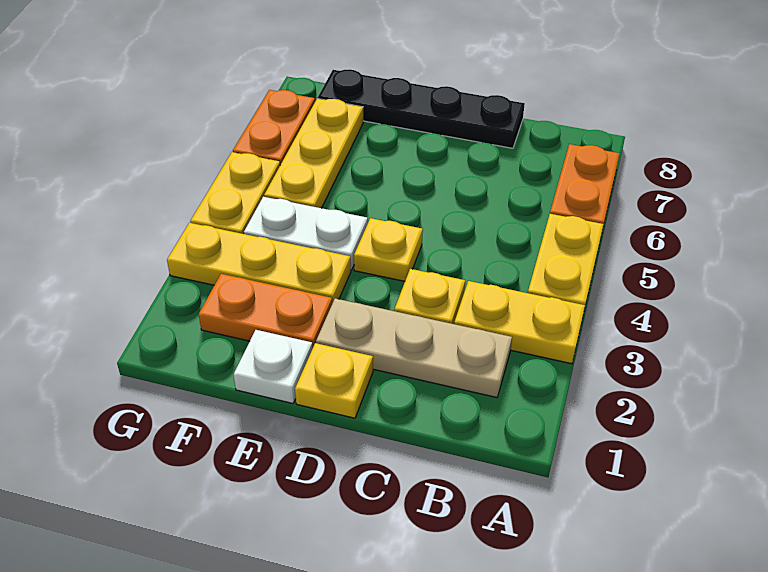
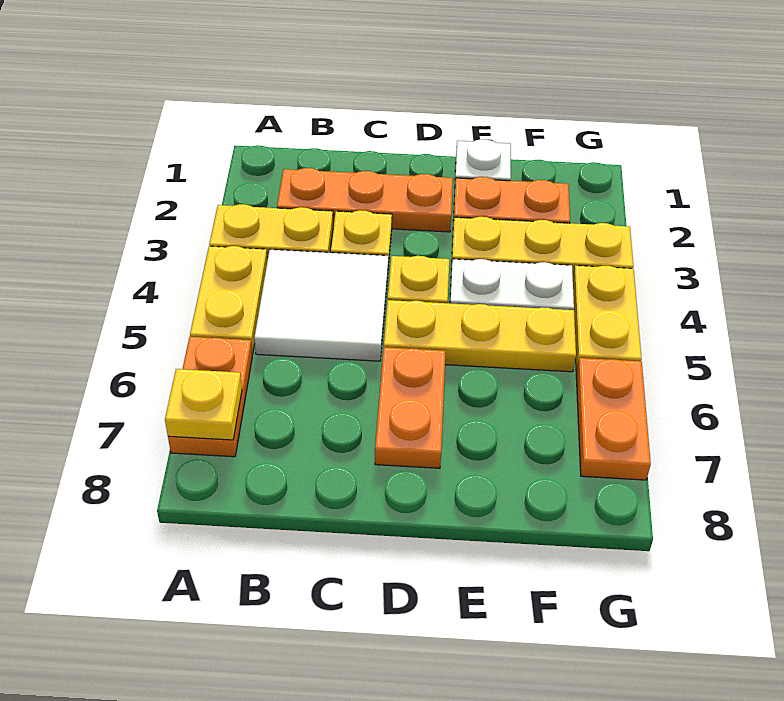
tan plate B2:D2 level 1 -> orange plate B2:D2 level 1
none -> white tile B4:C5 level 1
black plate C8:F8 level 1 -> none
yellow plate D1 level 1 -> yellow plate A7 level 2
none -> orange plate D6:D7 level 1
yellow plate F5:F7 level 1 -> yellow plate D5:F5 level 1

